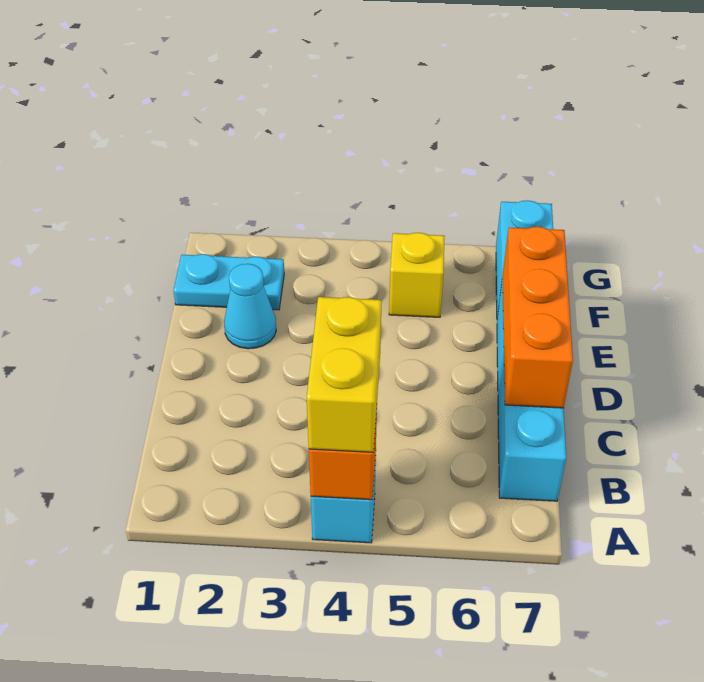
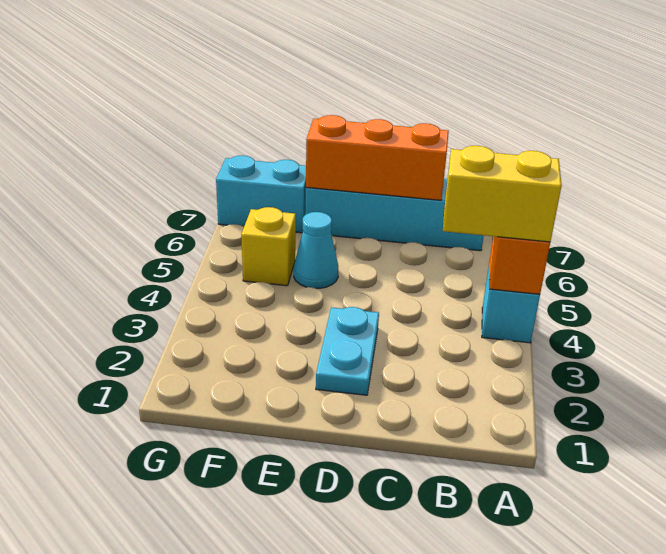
cyan cone E2 level 1 -> cyan cone E5 level 1
cyan plate F1:F2 level 1 -> cyan plate D2:D3 level 1

